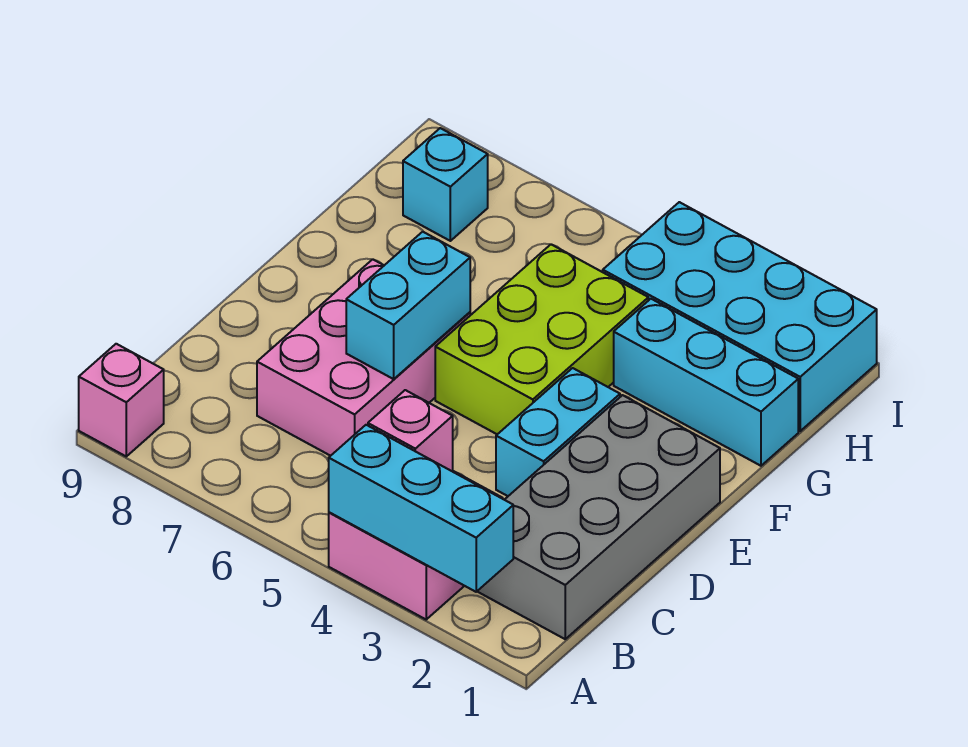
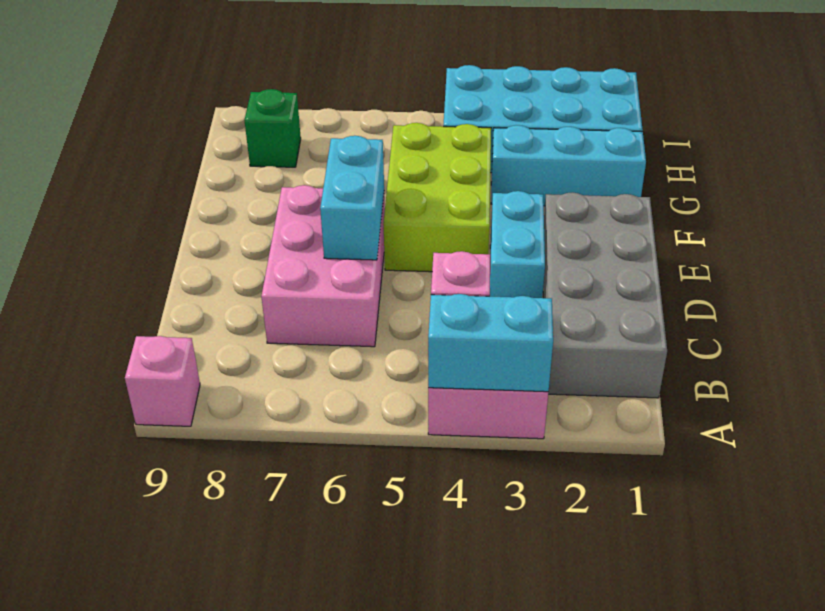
cyan brick A2:A4 level 2 -> cyan brick A3:A4 level 2
cyan brick H8 level 1 -> green brick H8 level 1

